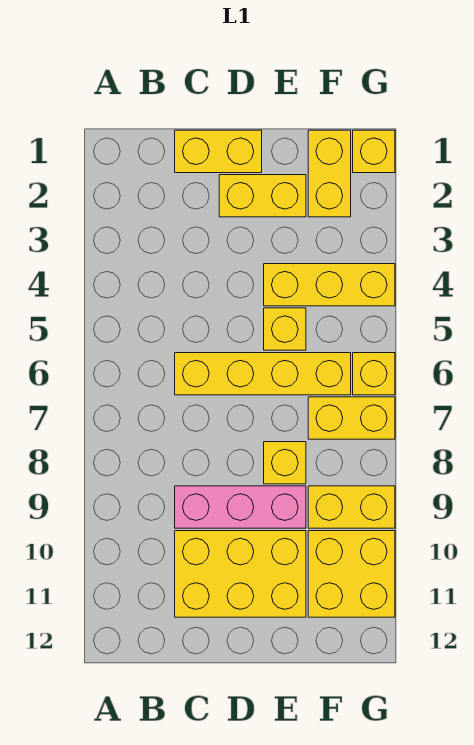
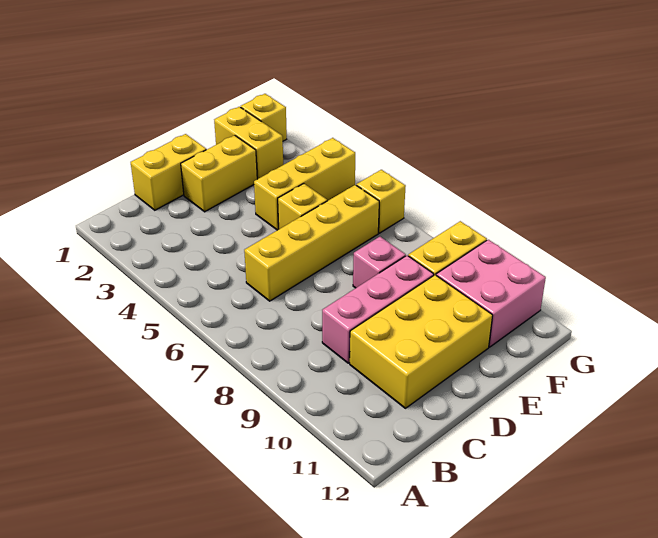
yellow brick E8 level 1 -> pink brick E8 level 1
yellow brick F7:G7 level 1 -> none
yellow brick F10:G11 level 1 -> pink brick F10:G11 level 1

